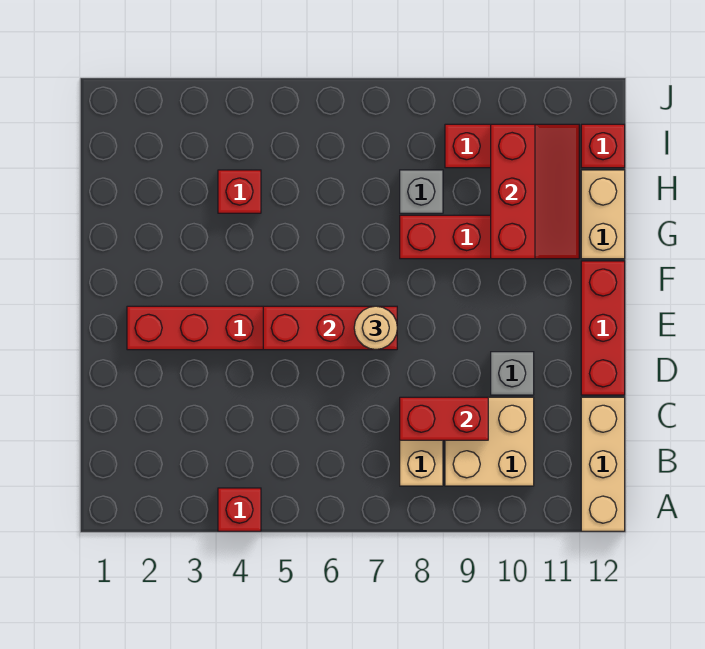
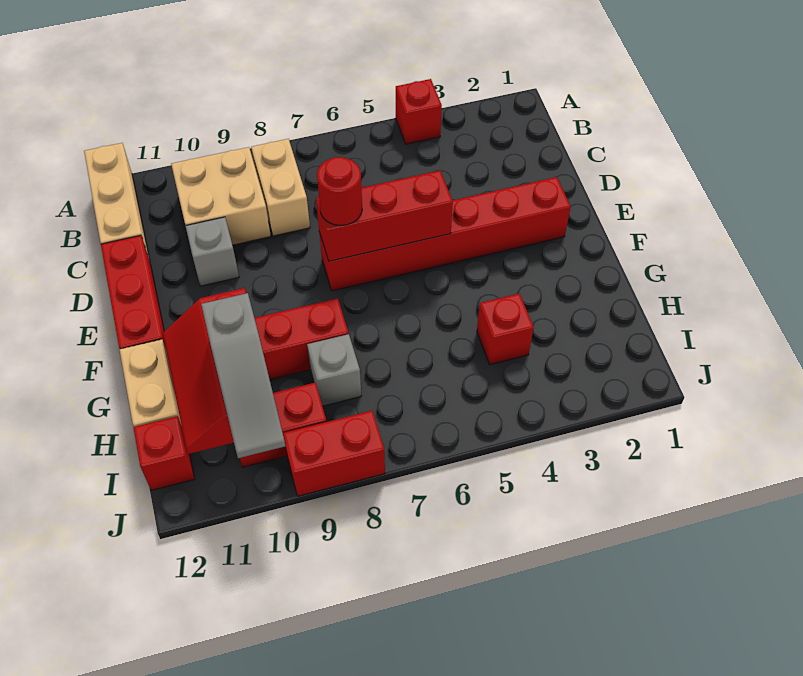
red brick C8:C9 level 2 -> red brick J8:J9 level 1
tan round brick E7 level 3 -> red round brick E7 level 3
none -> grey slope H10:J10 level 3 top H

